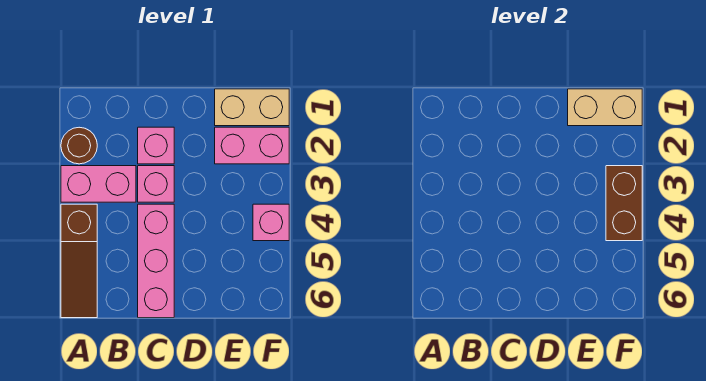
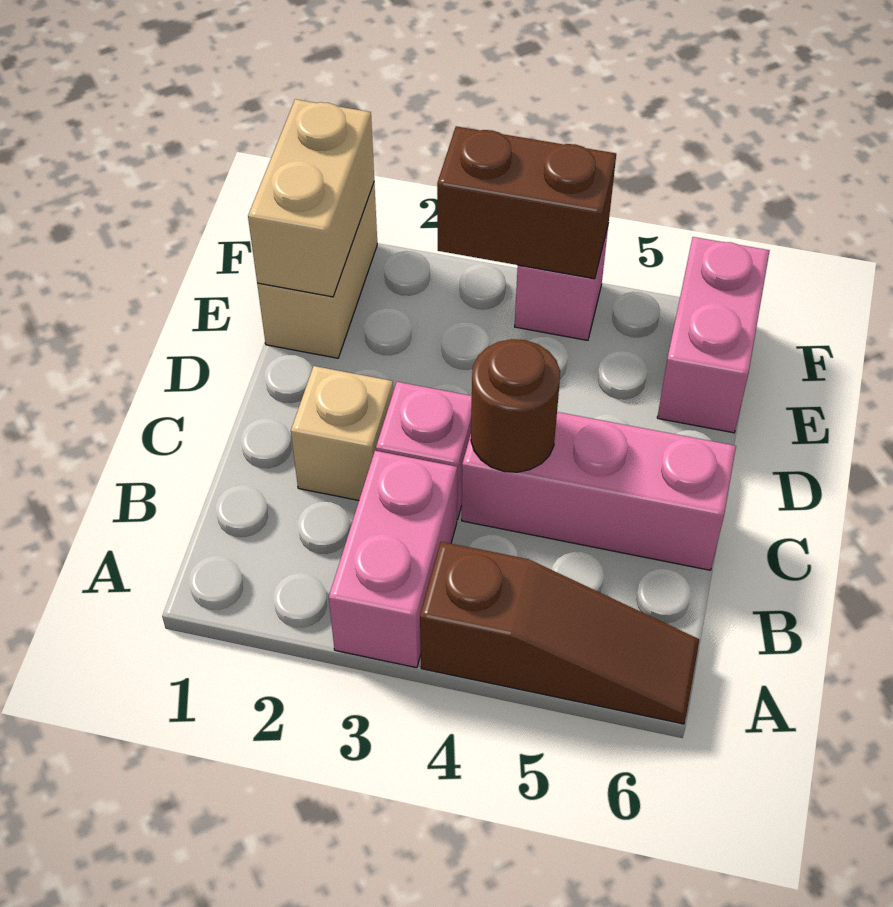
brown round brick A2 level 1 -> brown round brick C4 level 2
pink brick C2 level 1 -> tan brick C2 level 1
pink brick E2:F2 level 1 -> pink brick E6:F6 level 1

